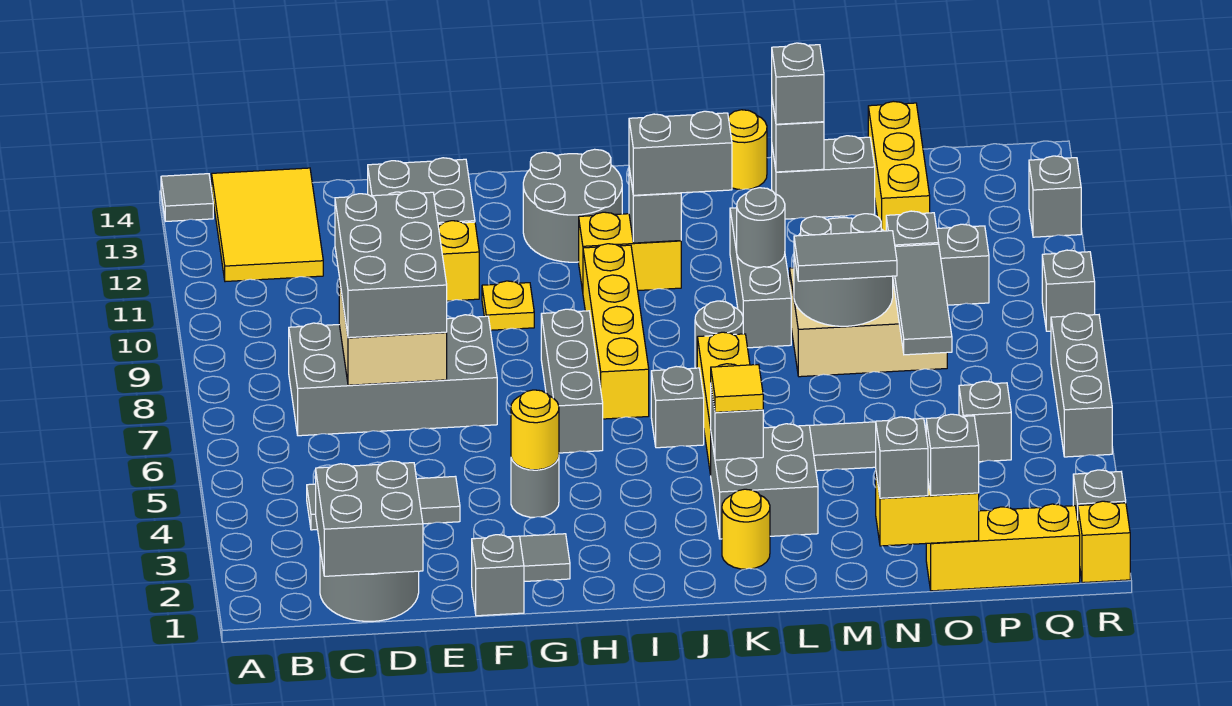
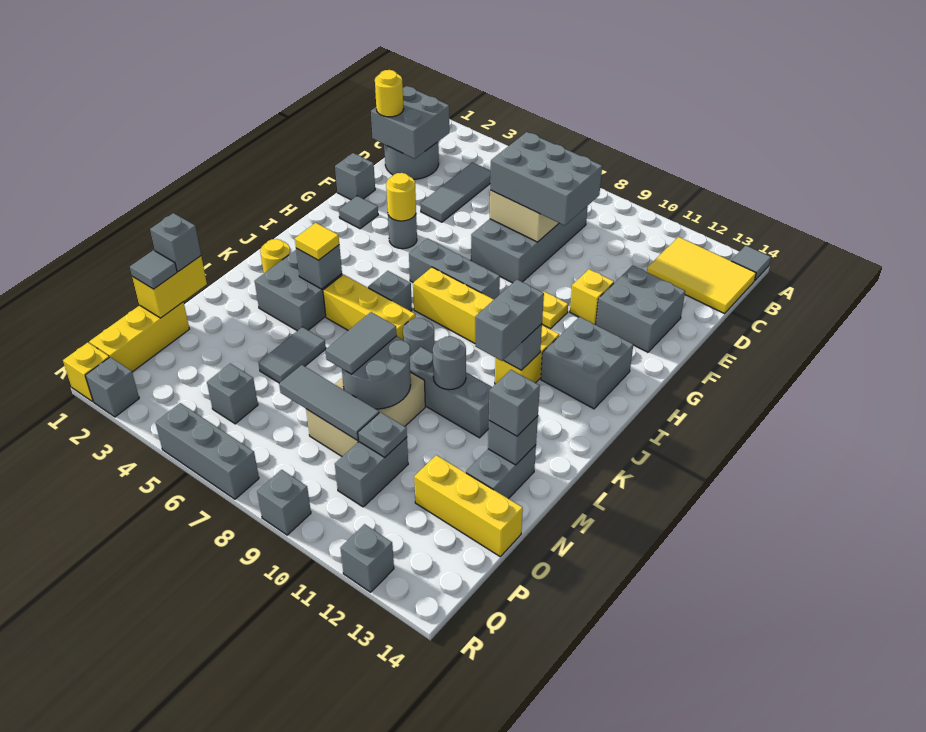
grey round brick H12:I13 level 1 -> grey brick H12:I13 level 1
yellow round brick L14 level 1 -> yellow round brick D1 level 3
grey brick O1 level 3 -> grey tile O1 level 3

